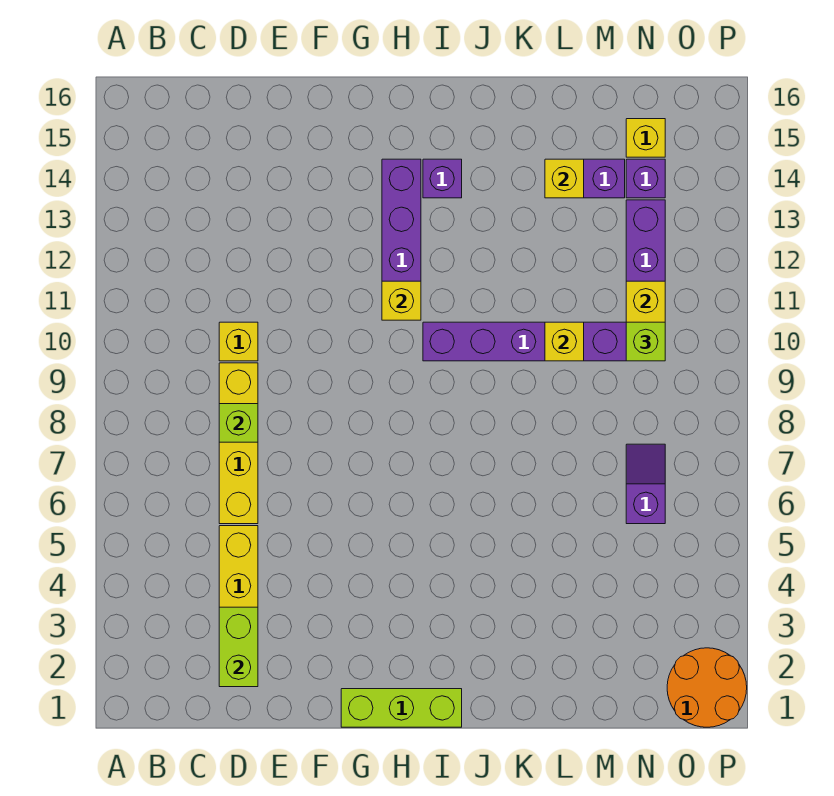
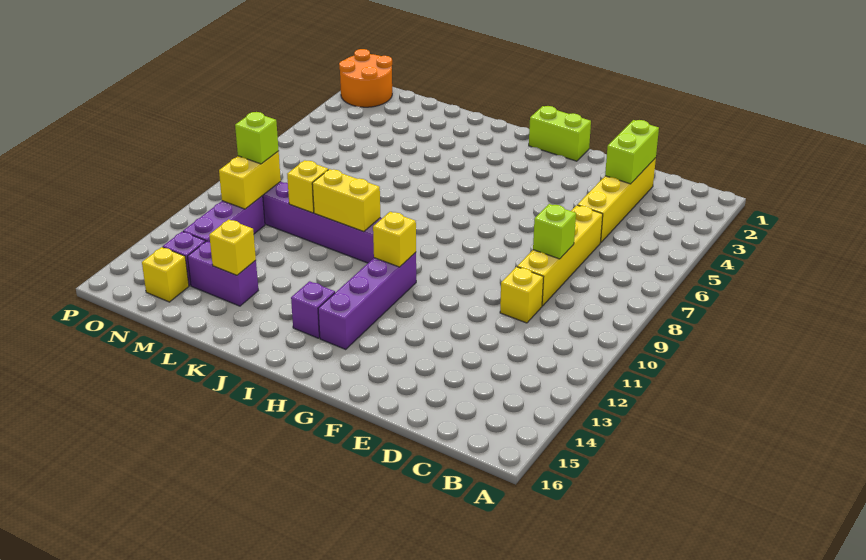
lime brick G1:I1 level 1 -> lime brick G1:H1 level 1
none -> yellow brick J10:K10 level 2
purple slope N6:N7 level 1 top 6 -> none

